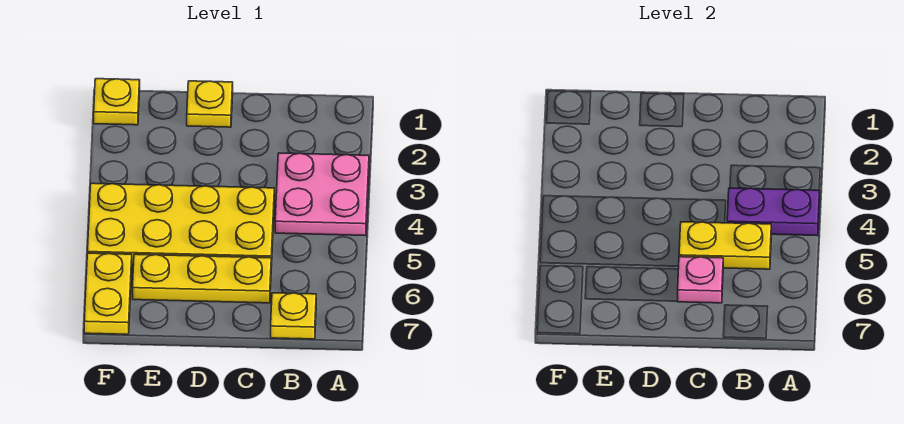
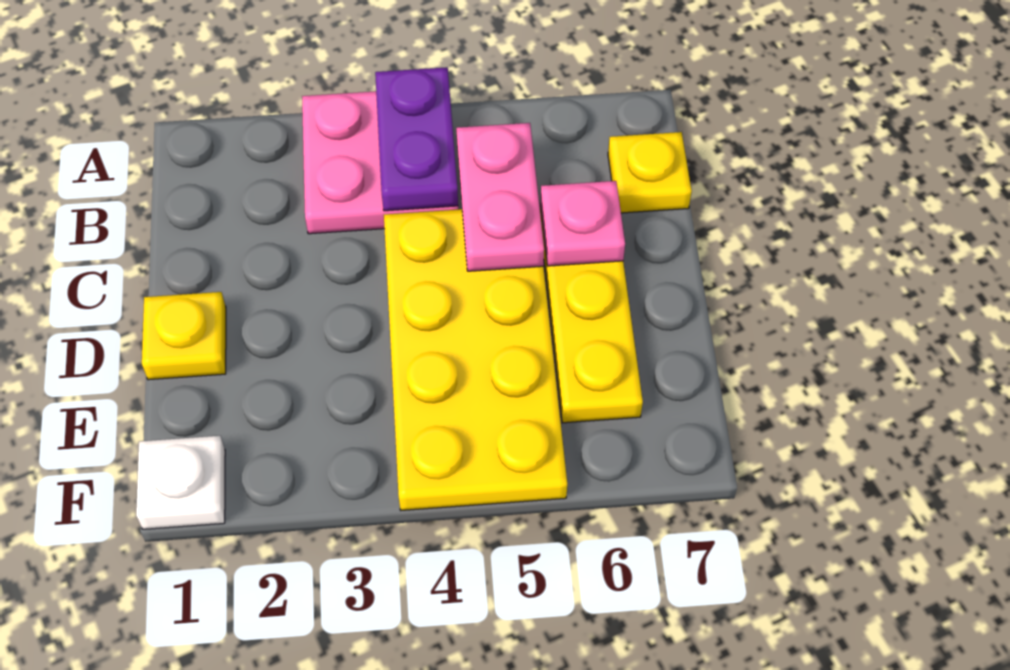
yellow plate B5:C5 level 2 -> pink plate B5:C5 level 2
yellow plate F1 level 1 -> white plate F1 level 1
yellow plate F6:F7 level 1 -> none

